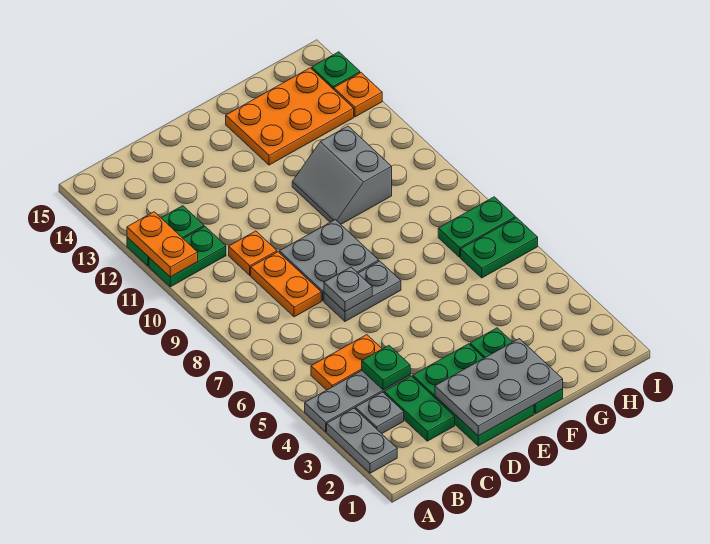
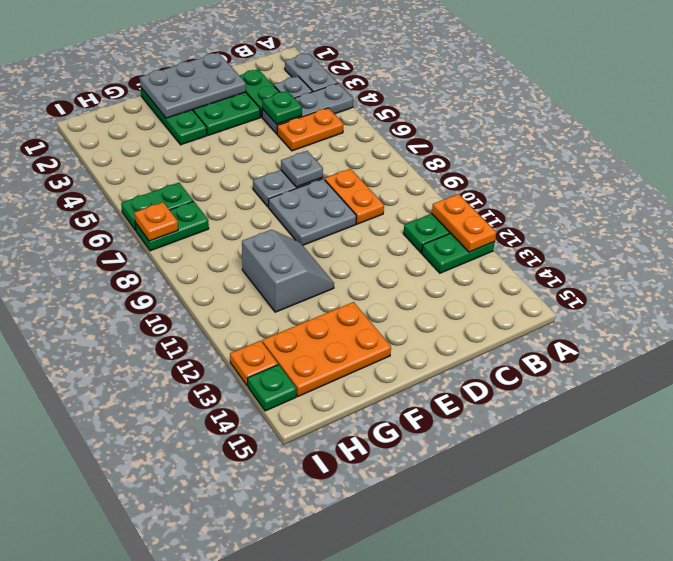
orange plate C10 level 1 -> orange plate I7 level 2

